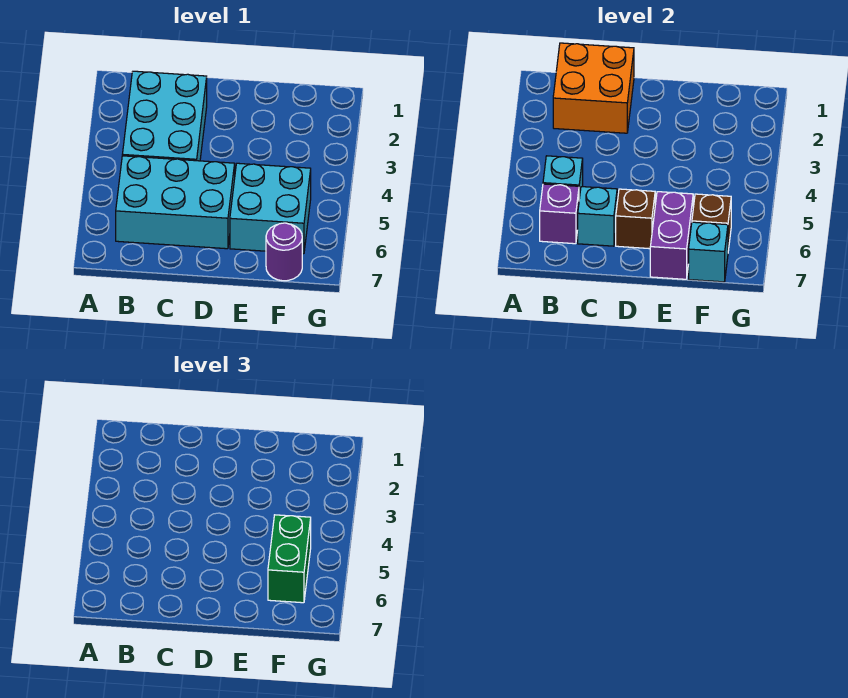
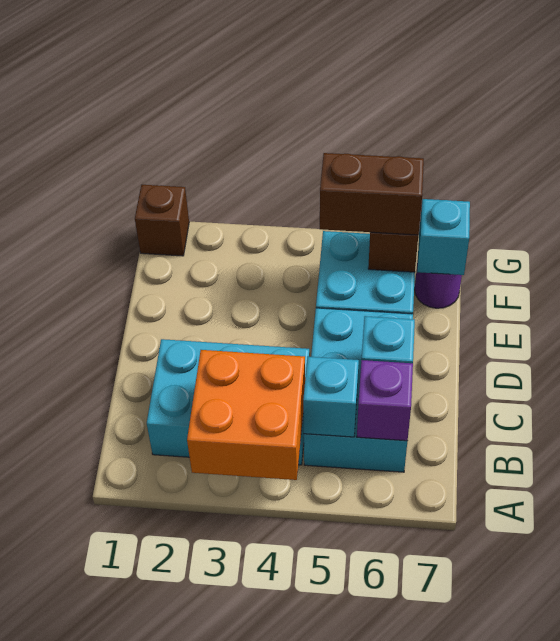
orange brick B1:C2 level 2 -> orange brick A3:B4 level 2
brown brick D6 level 2 -> brown brick G1 level 1
purple brick E6:E7 level 2 -> none
green brick F5:F6 level 3 -> brown brick F5:F6 level 3

